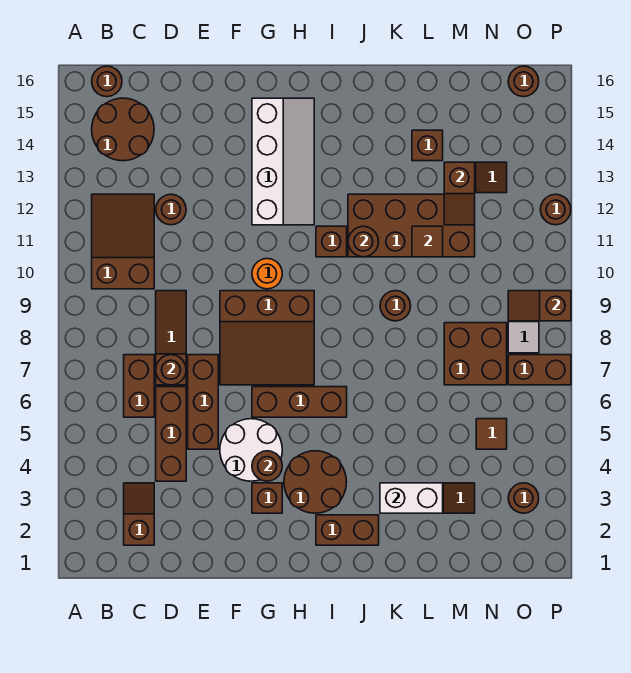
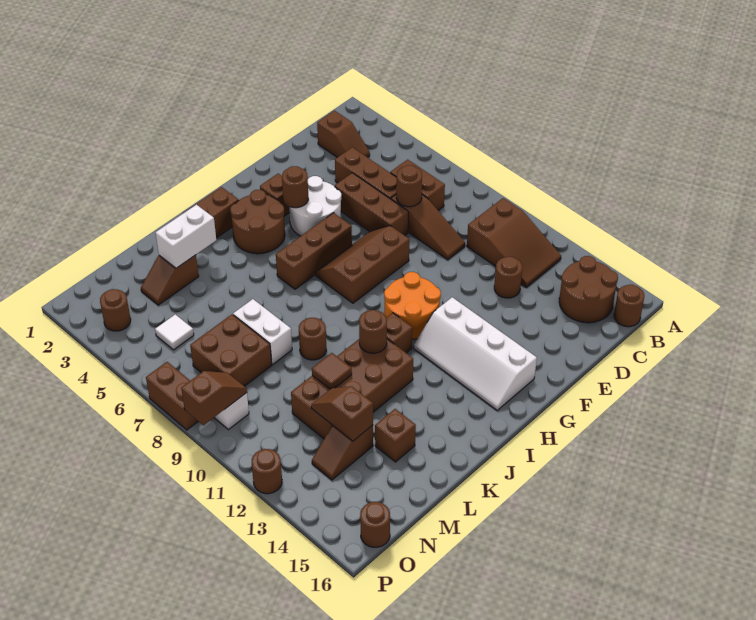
brown slope F7:H9 level 1 top 9 -> brown slope F7:H8 level 1 top 8
orange round brick G10 level 1 -> orange round brick G10:H11 level 1
none -> white brick L7:L8 level 1
brown tile N5 level 1 -> white tile N5 level 1
brown brick O7:P7 level 1 -> brown brick P7:P8 level 1

